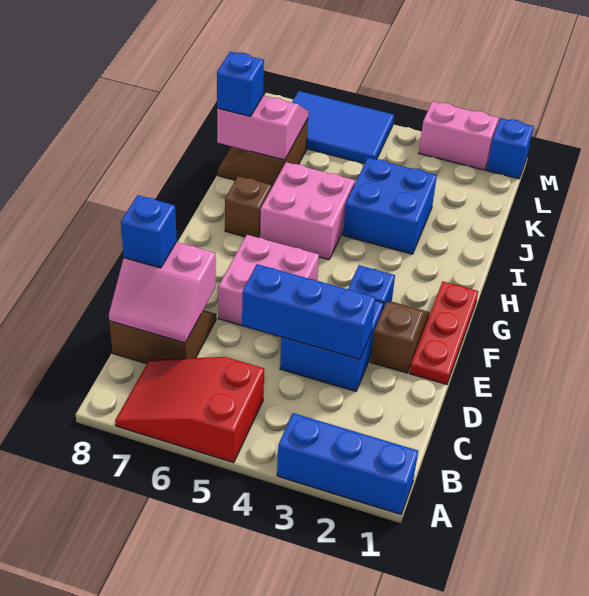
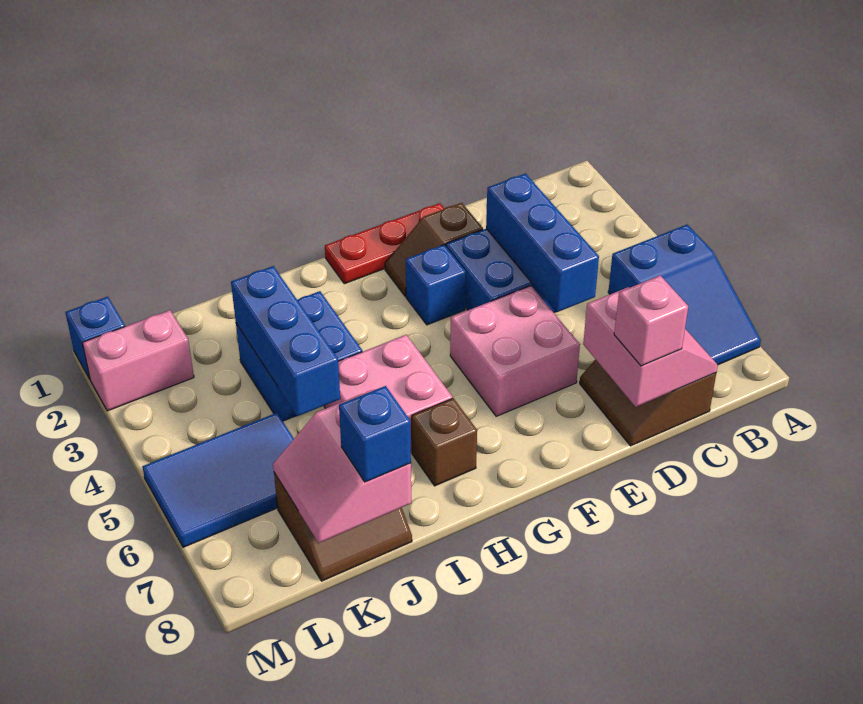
blue brick A1:A3 level 1 -> blue brick J3:J5 level 2
red slope A5:B7 level 1 top 5 -> blue slope A5:B7 level 1 top 5
blue brick D8 level 3 -> pink brick D8 level 3
blue tile L5:M7 level 1 -> blue tile K5:M6 level 1
pink brick M2:M3 level 1 -> pink brick L2:M2 level 1

